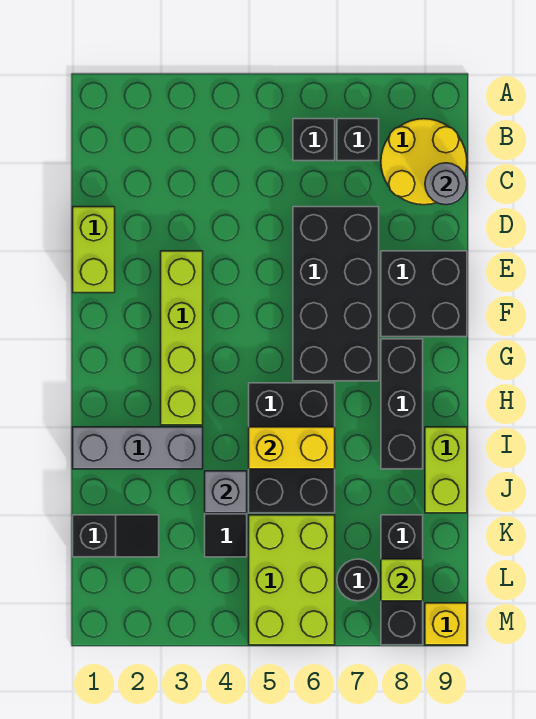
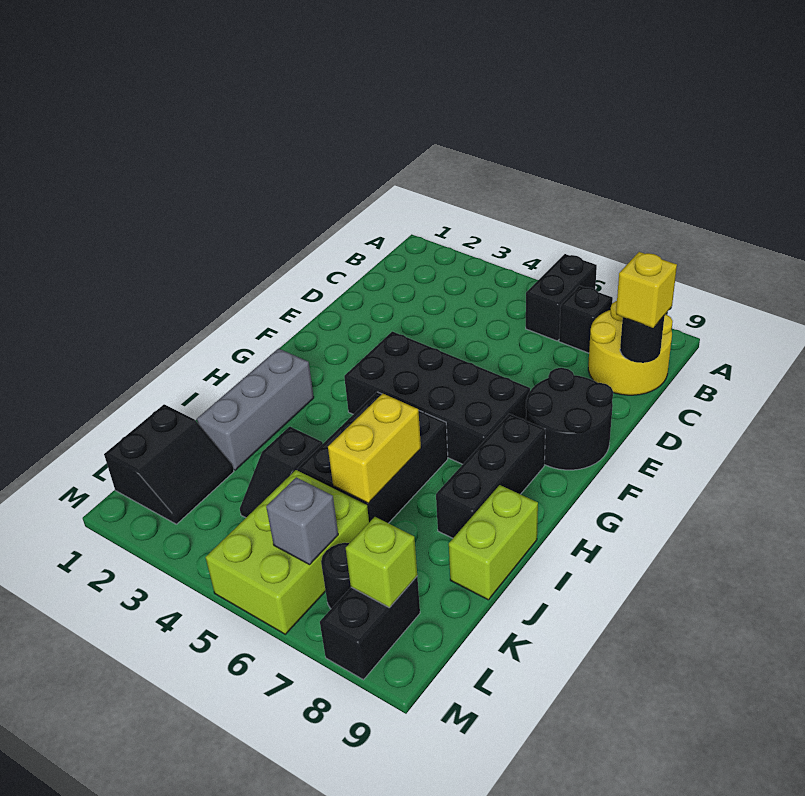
black brick B6 level 1 -> black brick A6:B6 level 1
grey round brick C9 level 2 -> black round brick C9 level 2
lime brick D1:E1 level 1 -> none
black brick D6:G7 level 1 -> black brick F4:G7 level 1
lime brick E3:H3 level 1 -> none
black brick E8:F9 level 1 -> black round brick E8:F9 level 1
grey brick I1:I3 level 1 -> grey brick H2:J2 level 1
yellow brick I5:I6 level 2 -> yellow brick I6:J6 level 2
grey brick J4 level 2 -> grey brick L6 level 2
black slope K1:K2 level 1 top 1 -> black slope K1:L2 level 1 top 1
black brick K8:M8 level 1 -> black brick L8:M8 level 1
yellow brick M9 level 1 -> yellow brick C9 level 3

